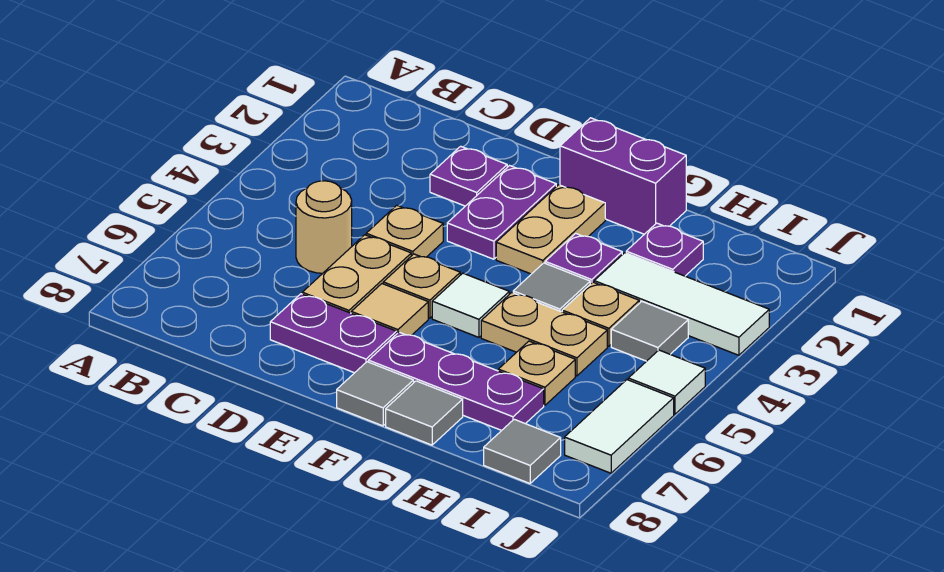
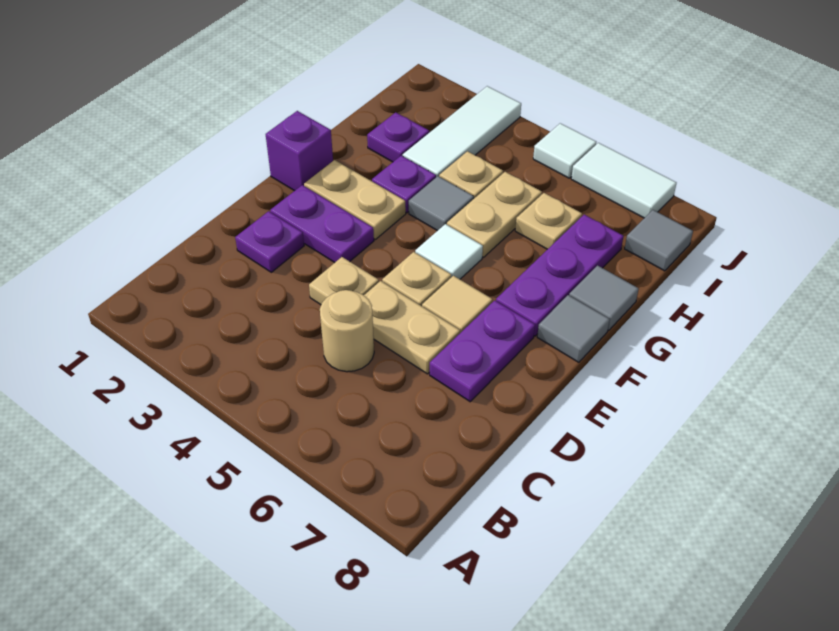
purple brick F1:G1 level 1 -> purple brick F1 level 1
grey tile I4 level 1 -> none

